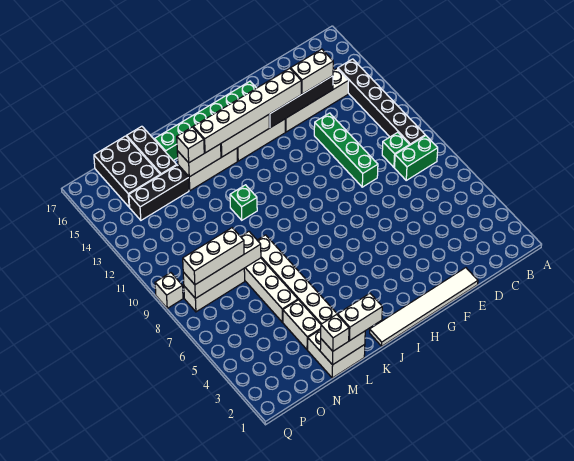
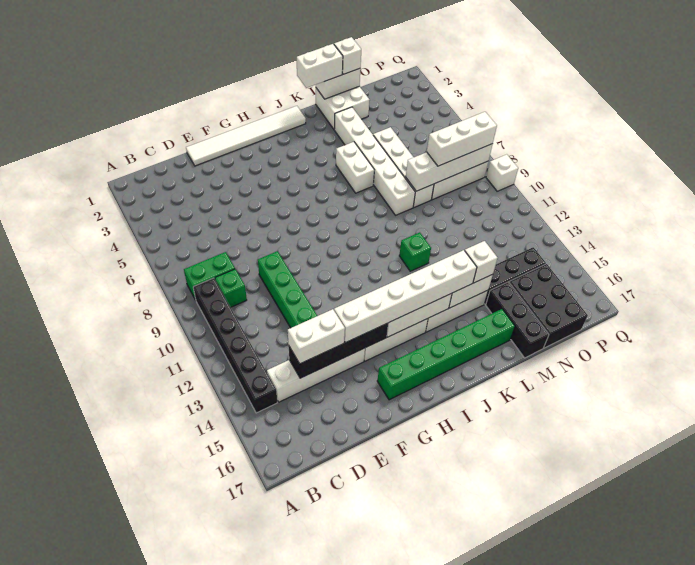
white brick M3:M4 level 1 -> white brick K5:K6 level 1

